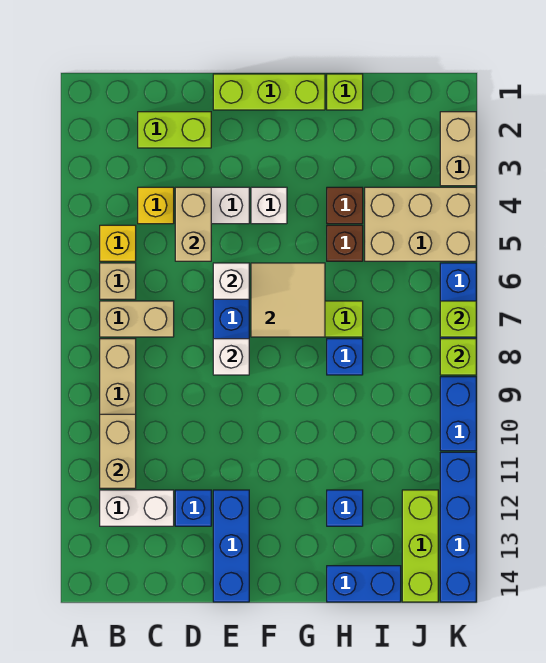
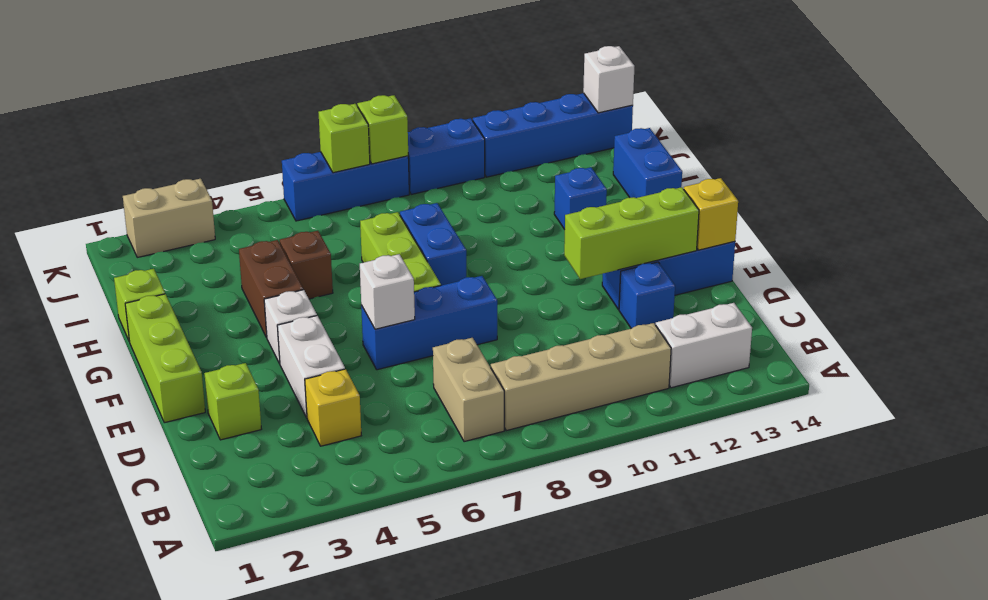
yellow brick B5 level 1 -> yellow brick E14 level 2
tan brick B6 level 1 -> none
tan brick B10:B11 level 2 -> none
white brick B12:C12 level 1 -> white brick B12:B13 level 1
lime brick C2:D2 level 1 -> lime brick D2 level 1
tan brick D4:D5 level 2 -> none
white brick E8 level 2 -> white brick K14 level 2
tan tile F6:G7 level 2 -> none
brown brick H4 level 1 -> brown brick G4:H4 level 1
blue brick H8 level 1 -> blue brick G8:H8 level 1
tan brick I4:K5 level 1 -> none
lime brick J12:J14 level 1 -> lime brick E11:E13 level 2

